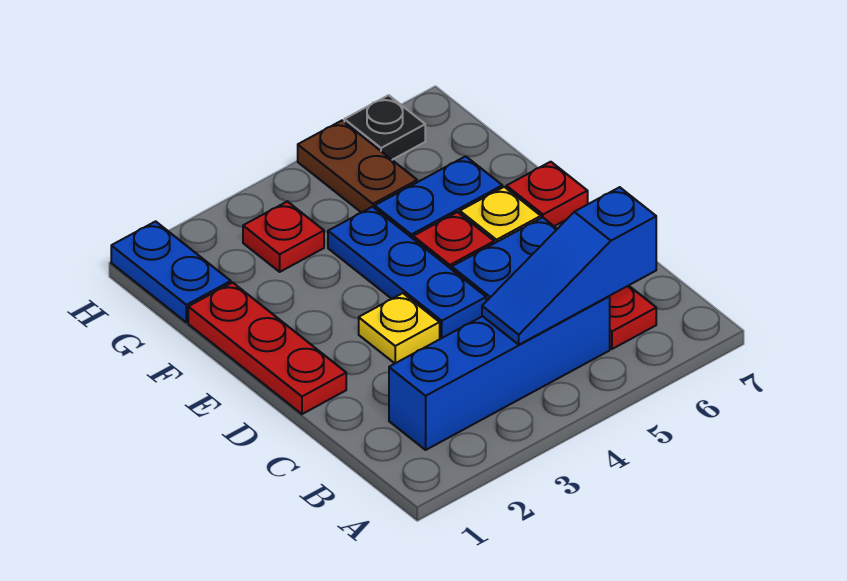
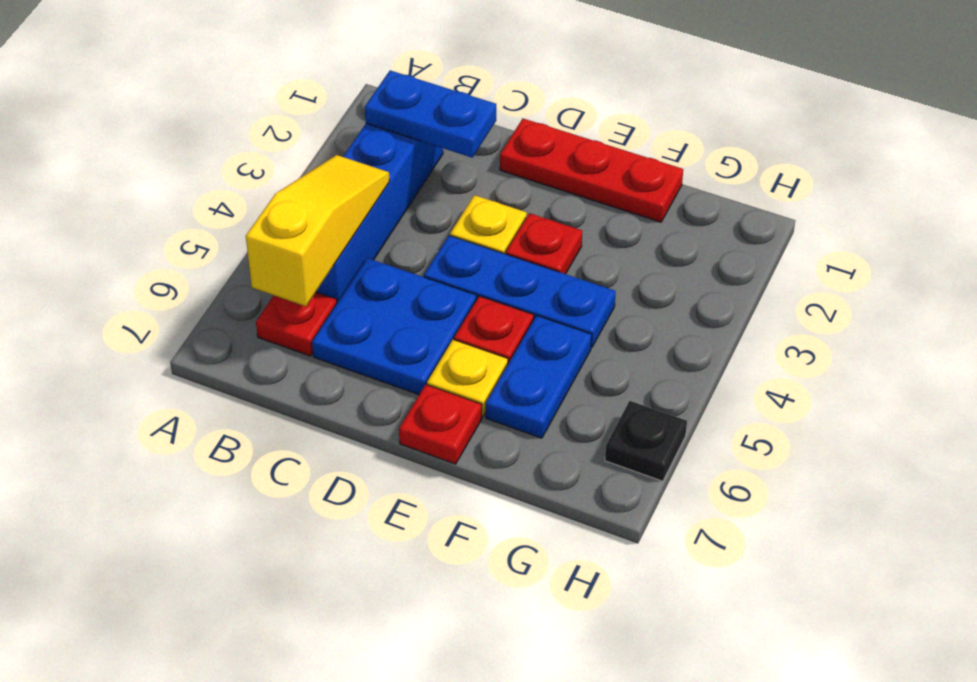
blue slope B4:B6 level 2 top 6 -> yellow slope B4:B6 level 2 top 6
blue plate G1:H1 level 1 -> blue plate B2:C2 level 2
red plate G3 level 1 -> red plate E3 level 1
brown plate G5:H5 level 1 -> none

